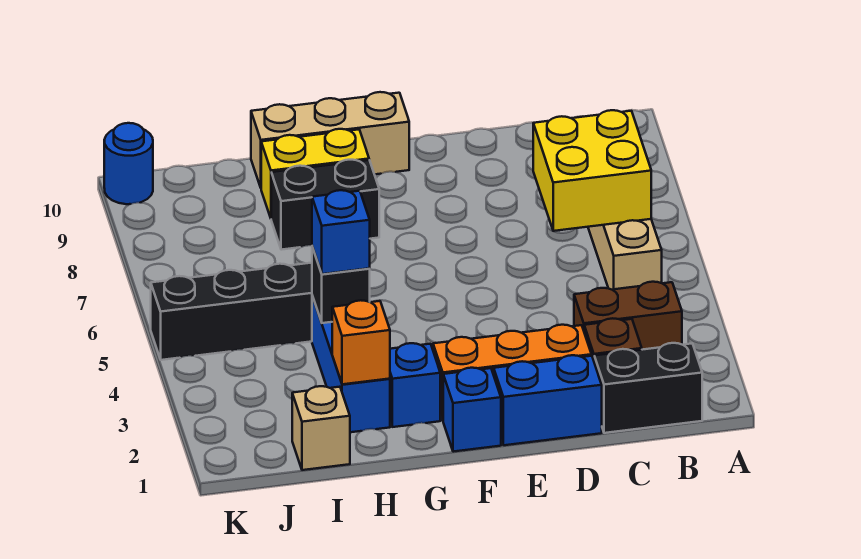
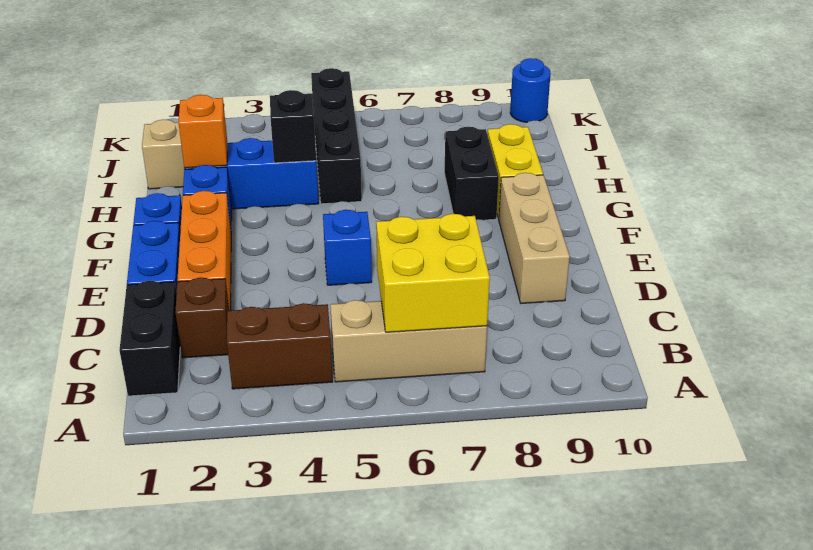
brown brick B3:C3 level 1 -> brown brick B3:B4 level 1
tan brick F10:H10 level 1 -> tan brick D9:F9 level 1
blue brick H4 level 3 -> blue brick E5 level 1

